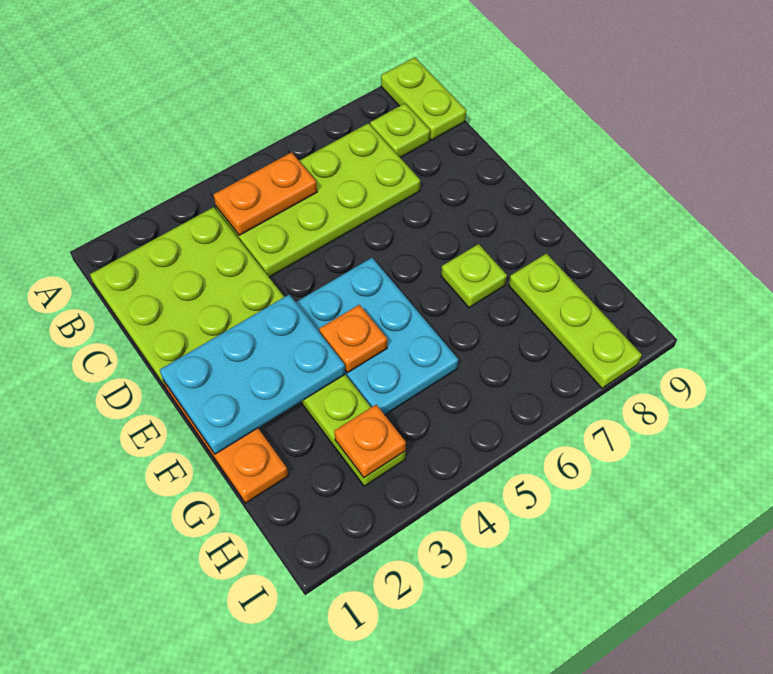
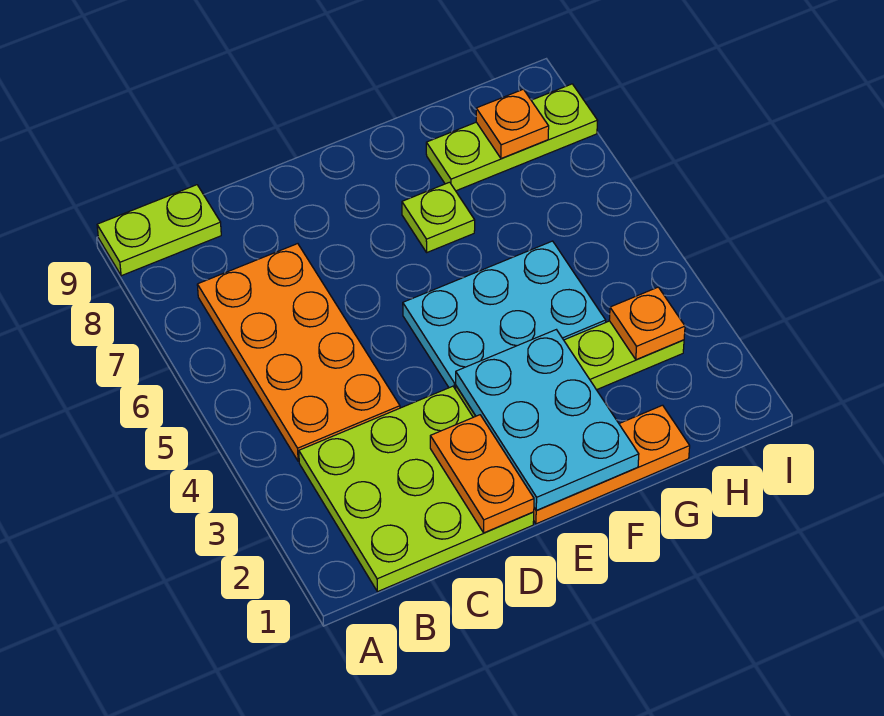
lime plate B4:C7 level 1 -> orange plate B4:C7 level 1
orange plate B4:B5 level 2 -> orange plate D1:D2 level 2
lime plate B8 level 1 -> none
orange plate F4 level 2 -> orange plate H8 level 2

